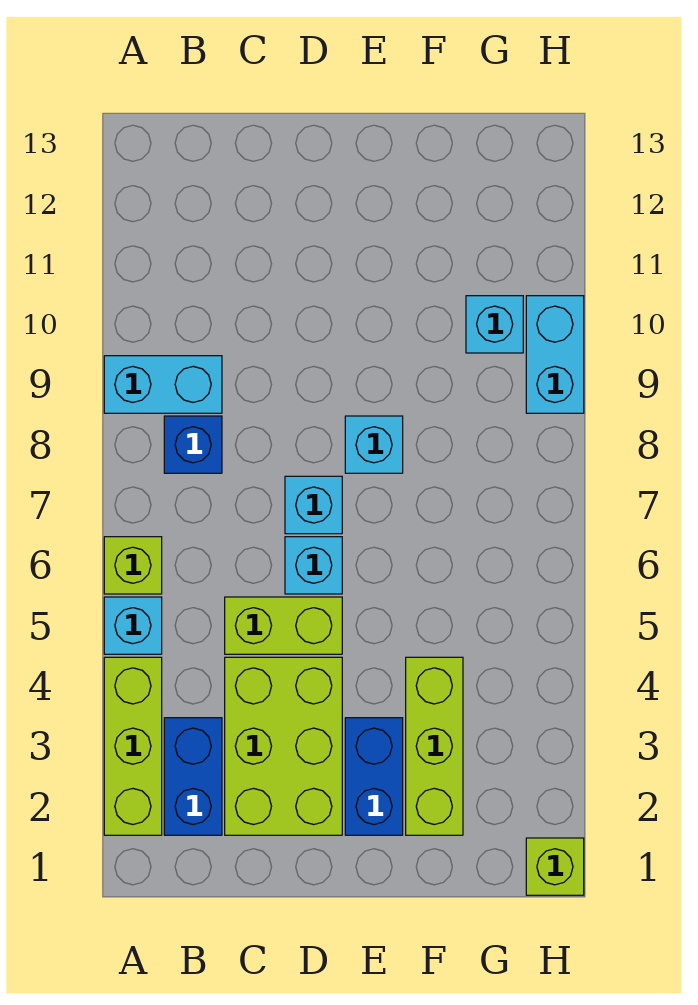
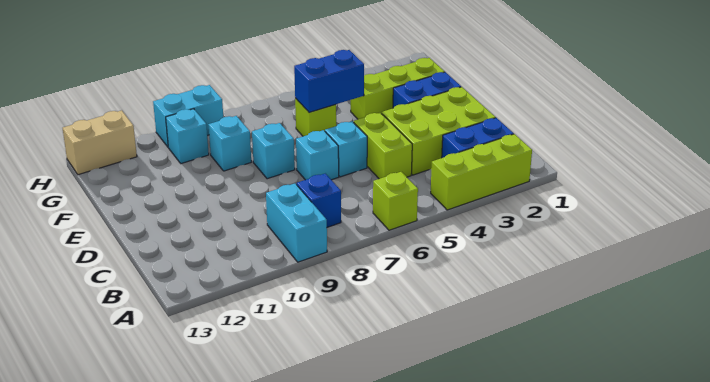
cyan brick A5 level 1 -> cyan brick F9 level 1
none -> blue brick F5:F6 level 2
lime brick H1 level 1 -> lime brick F6 level 1
none -> tan brick H12:H13 level 1

